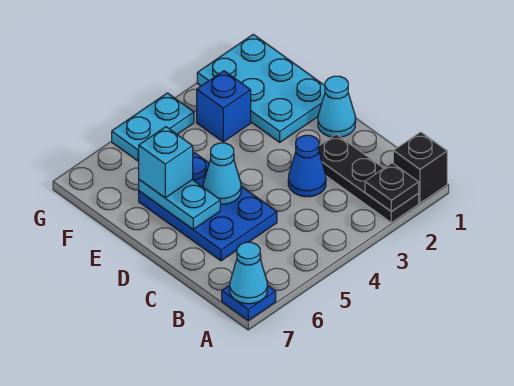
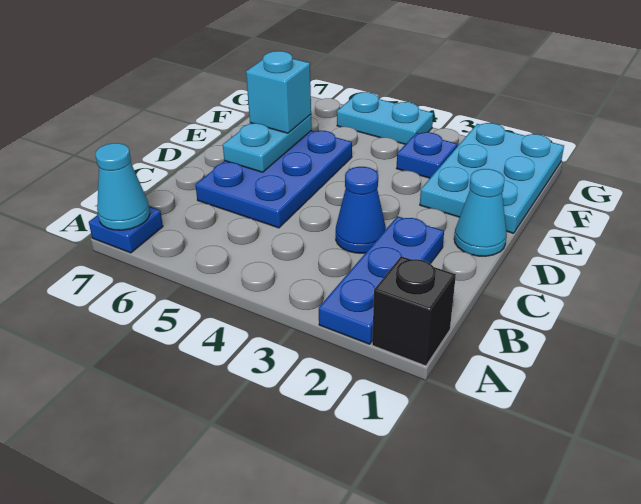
black plate A2:C2 level 1 -> blue plate A2:C2 level 1
black plate A2 level 2 -> none
cyan cone D5 level 2 -> none
blue brick F3 level 1 -> blue plate F3 level 1

